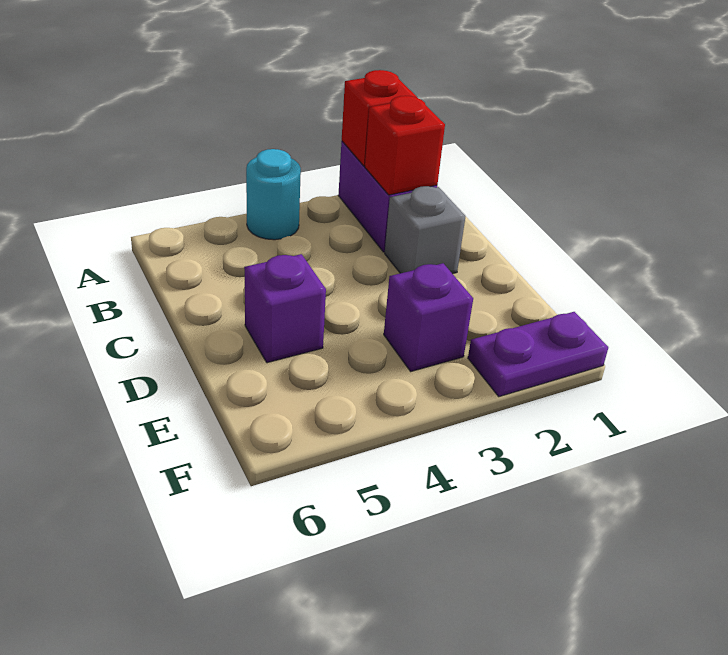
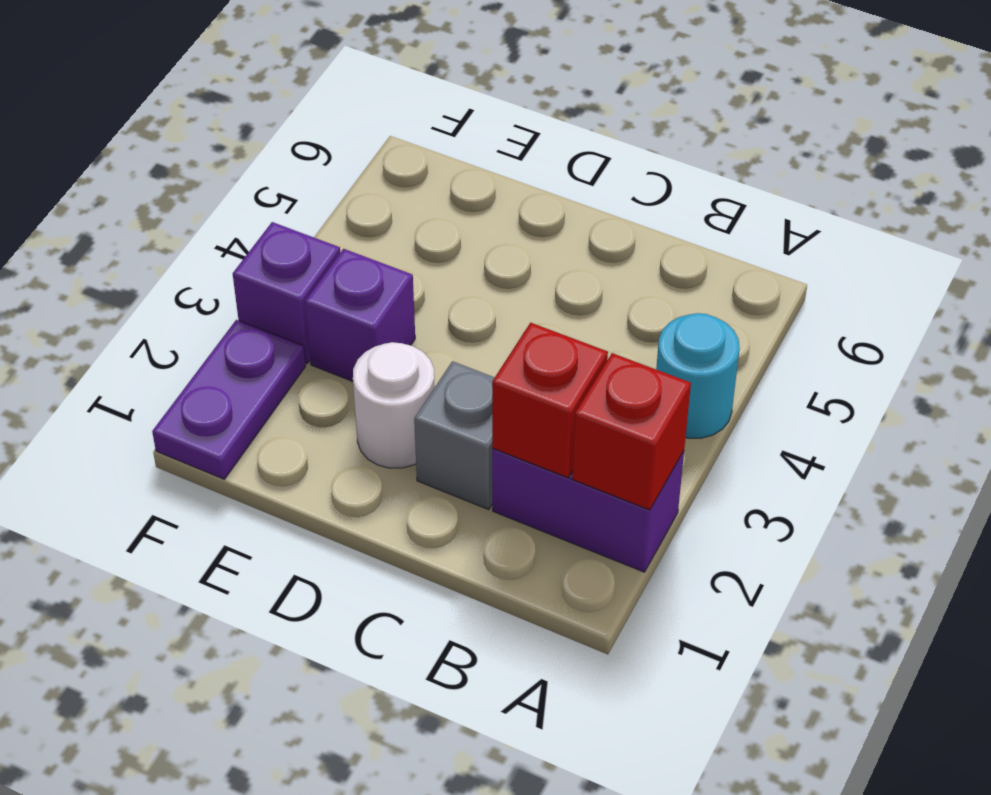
none -> white round brick D2 level 1
purple brick D5 level 1 -> purple brick F3 level 1

